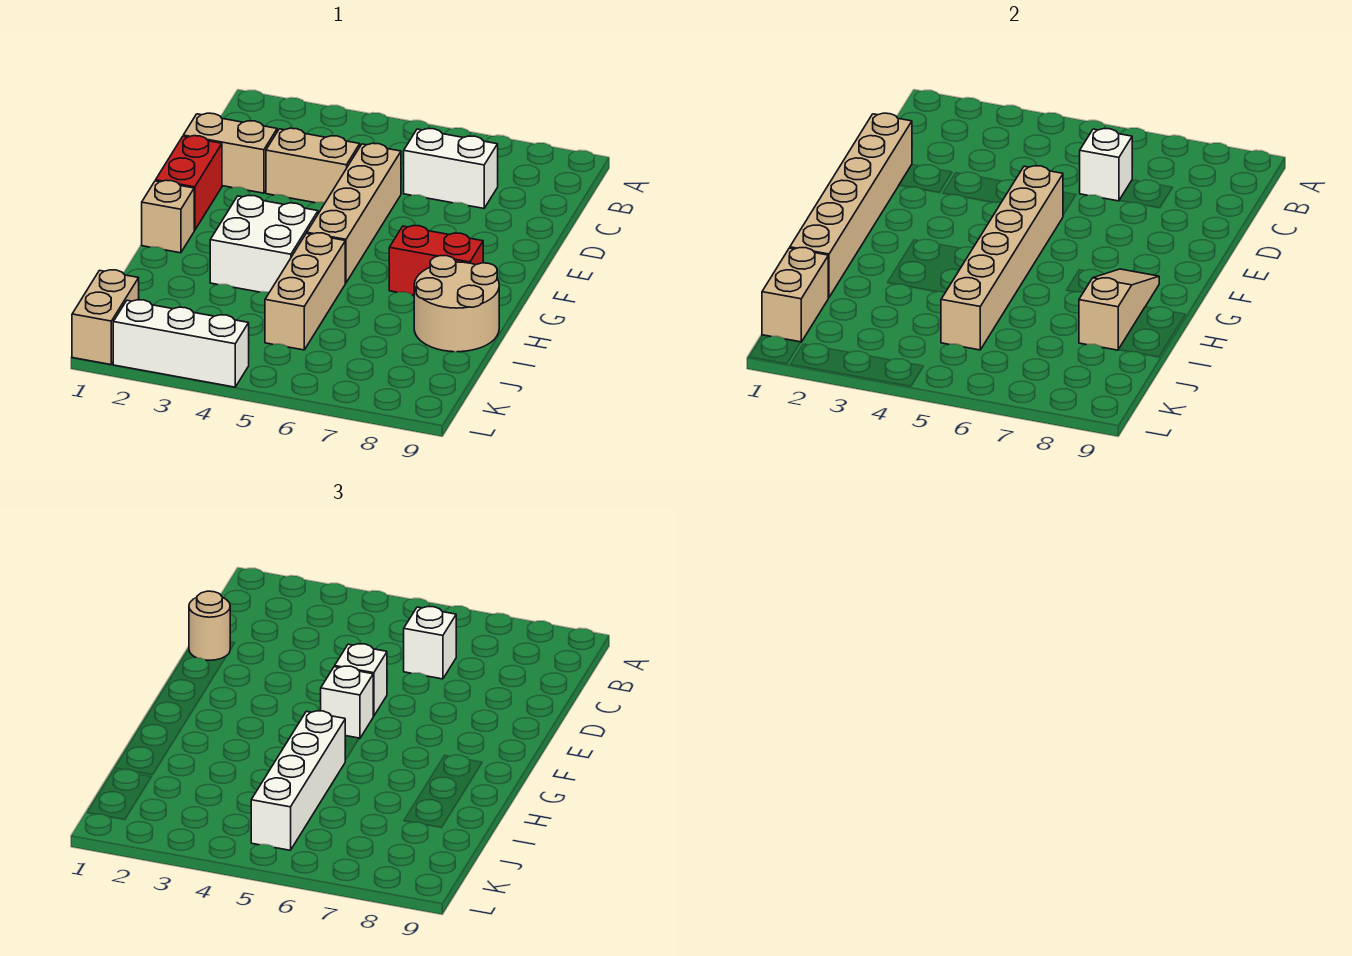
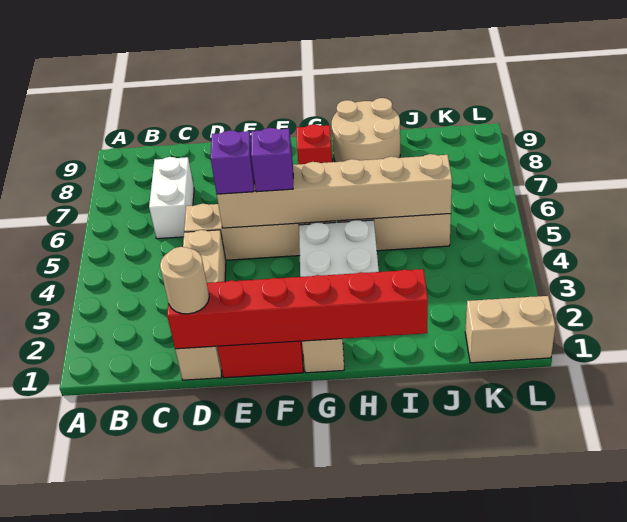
white brick C6 level 2 -> none
white brick C6 level 3 -> none
tan brick D1:I1 level 2 -> red brick D1:I1 level 2
white brick E5 level 3 -> purple brick E5 level 3
white brick F5 level 3 -> purple brick F5 level 3
red brick G7:G8 level 1 -> red brick G8 level 1
tan slope G8:I8 level 2 top I -> none
white brick H5:K5 level 3 -> none
tan brick J1:K1 level 2 -> none
white brick L2:L4 level 1 -> none

